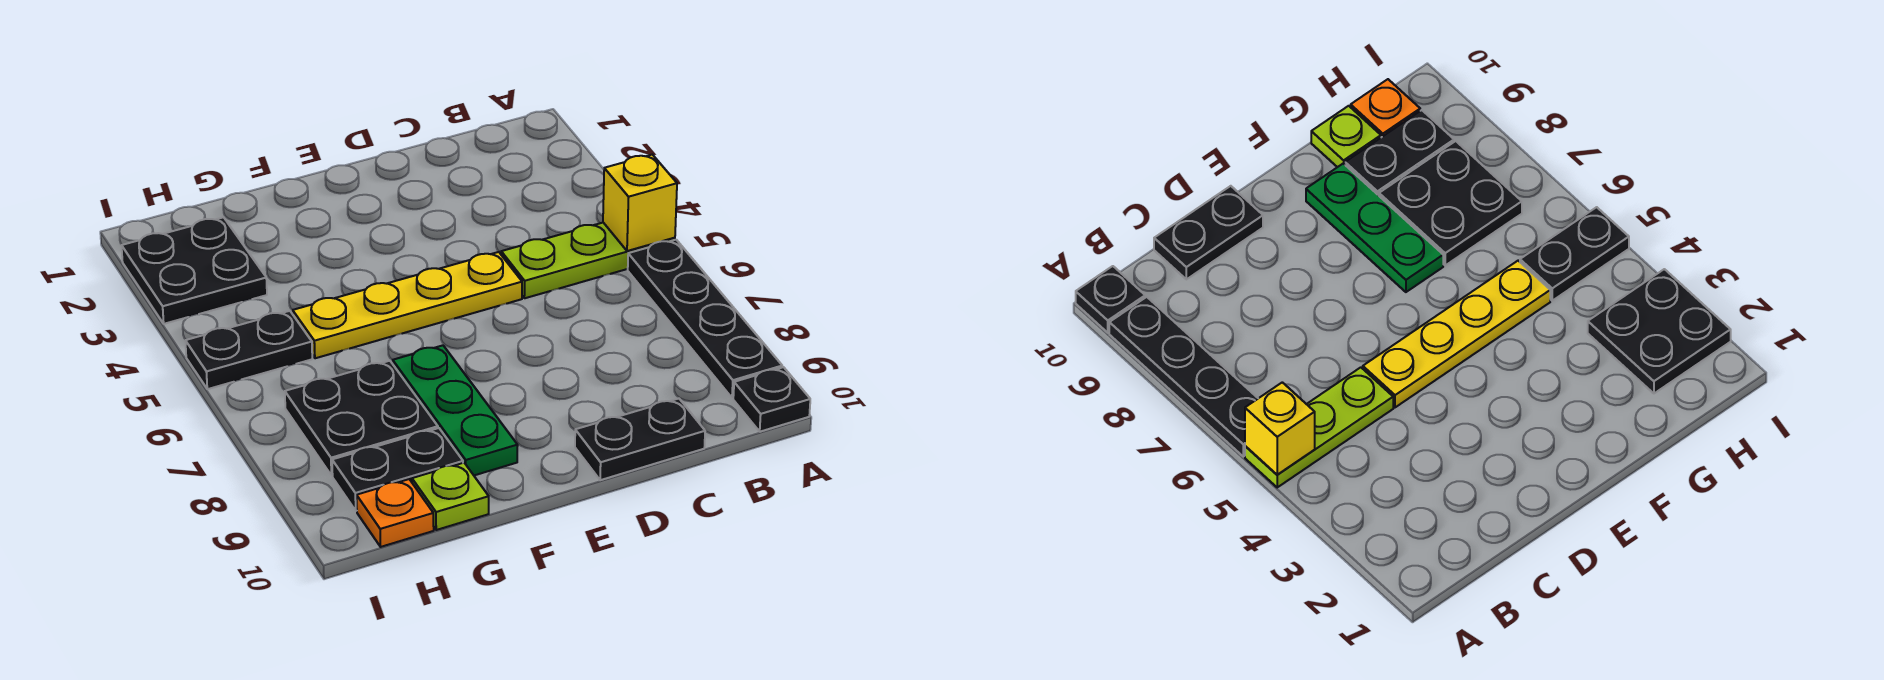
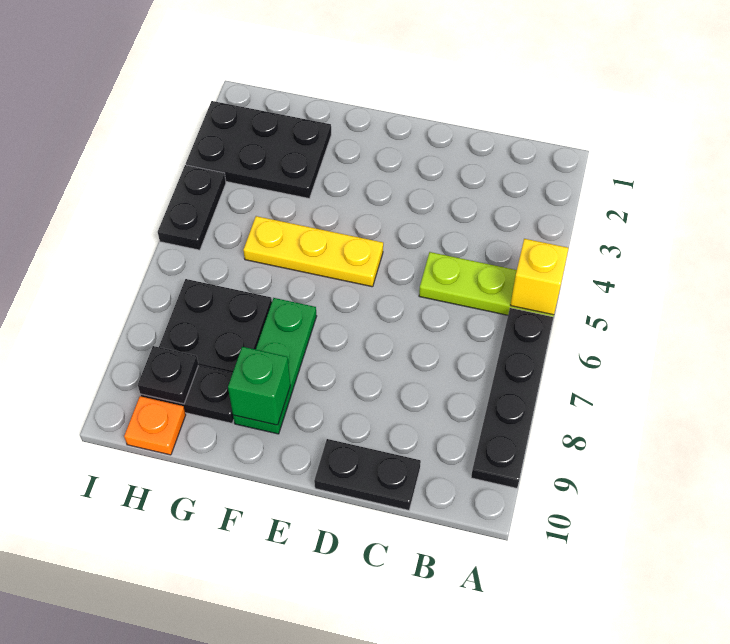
black plate A10 level 1 -> black plate H9 level 2
yellow plate D5:G5 level 1 -> yellow plate E5:G5 level 1
none -> green brick F9 level 2
lime plate G10 level 1 -> none
black plate H2:I3 level 1 -> black plate G2:I3 level 1
black plate H5:I5 level 1 -> black plate I4:I5 level 1

